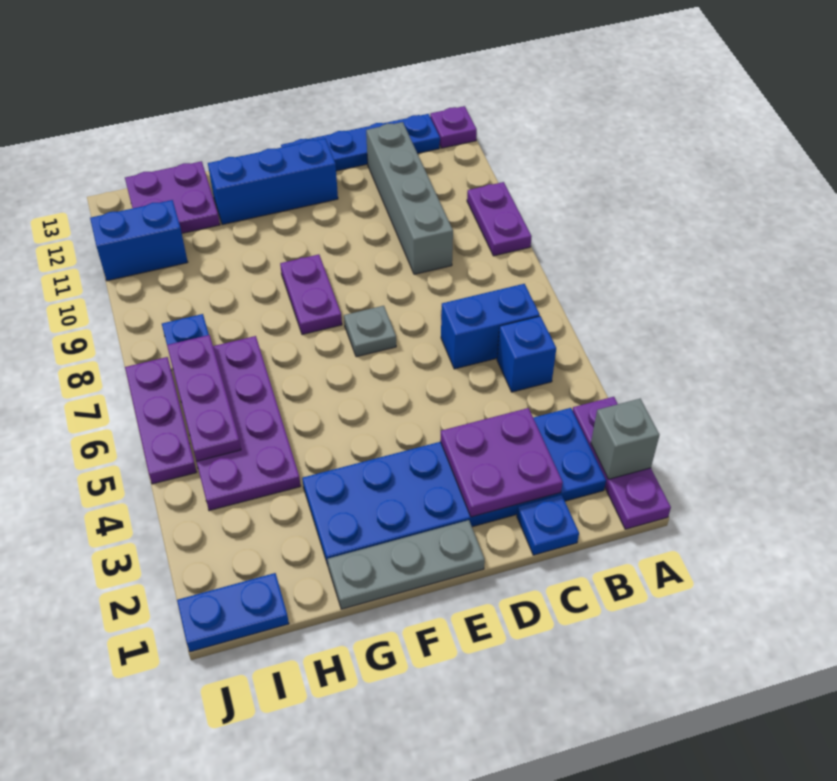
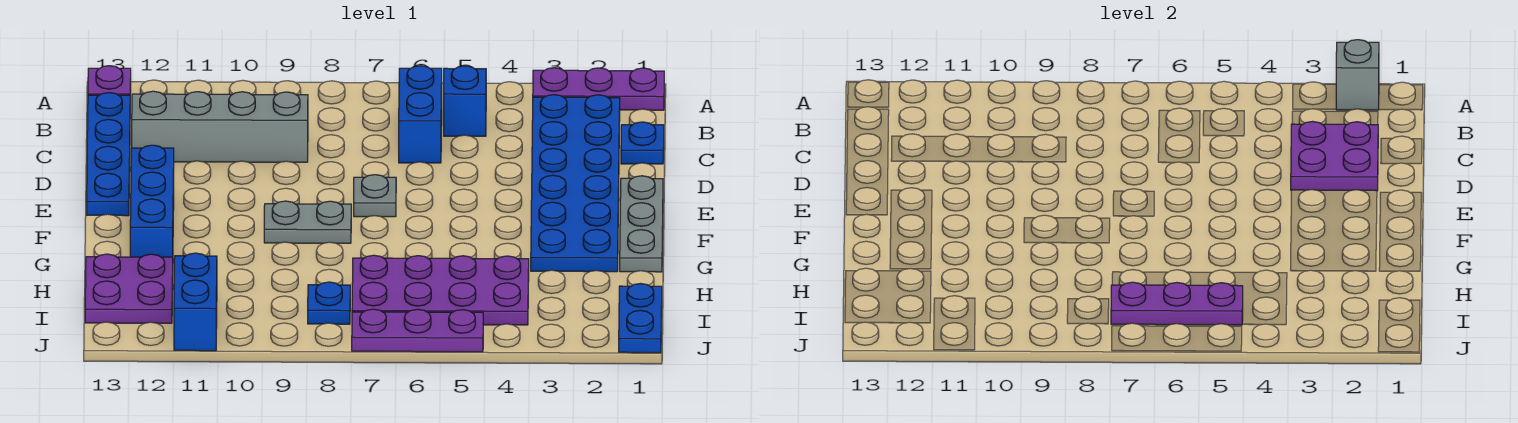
purple plate A9:A10 level 1 -> none
purple plate F8:F9 level 1 -> grey plate F8:F9 level 1

